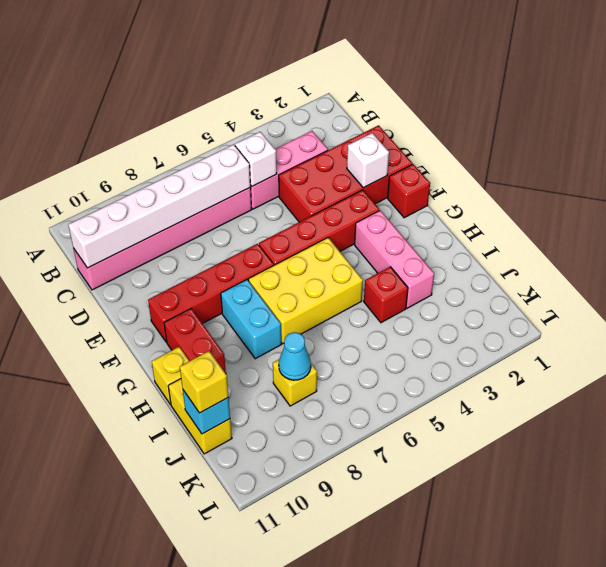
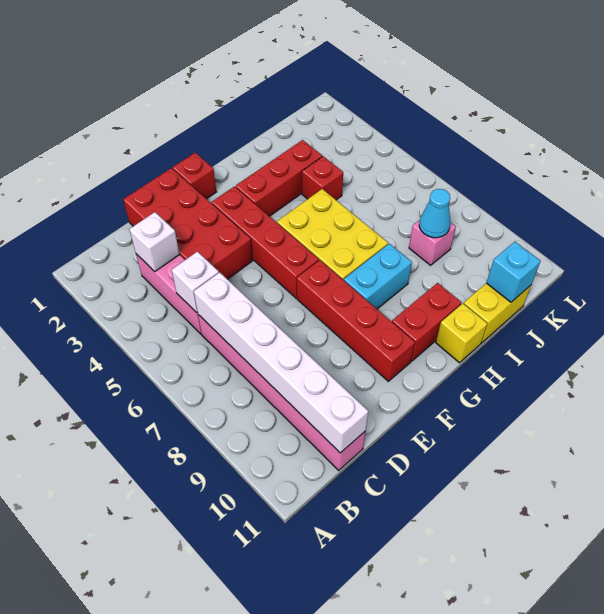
white brick E2 level 2 -> white brick C3 level 2
pink brick G3:I3 level 1 -> red brick G3:I3 level 1
yellow brick J8 level 1 -> pink brick J8 level 1
yellow brick J11 level 3 -> none

